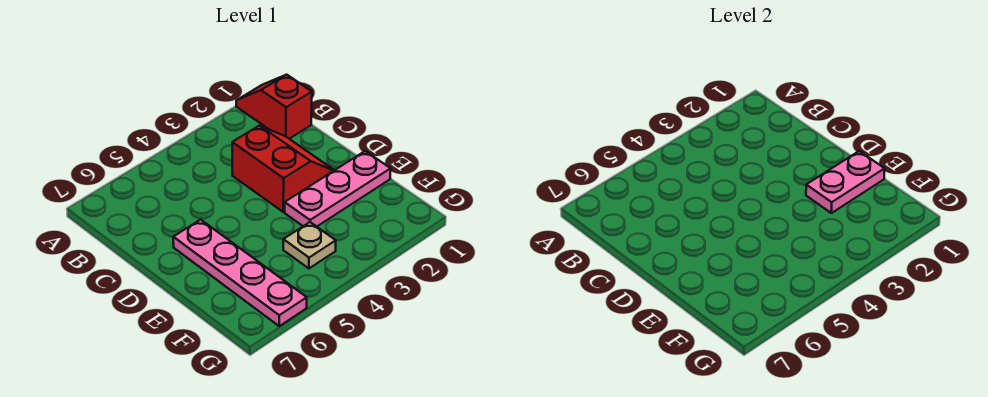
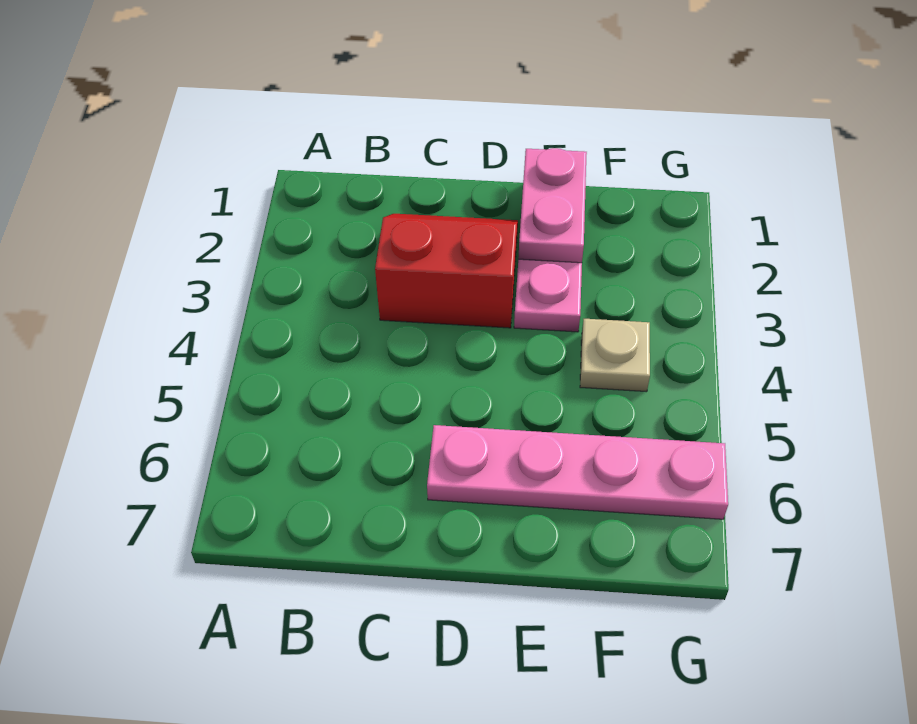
red slope A1:B1 level 1 top B -> none

